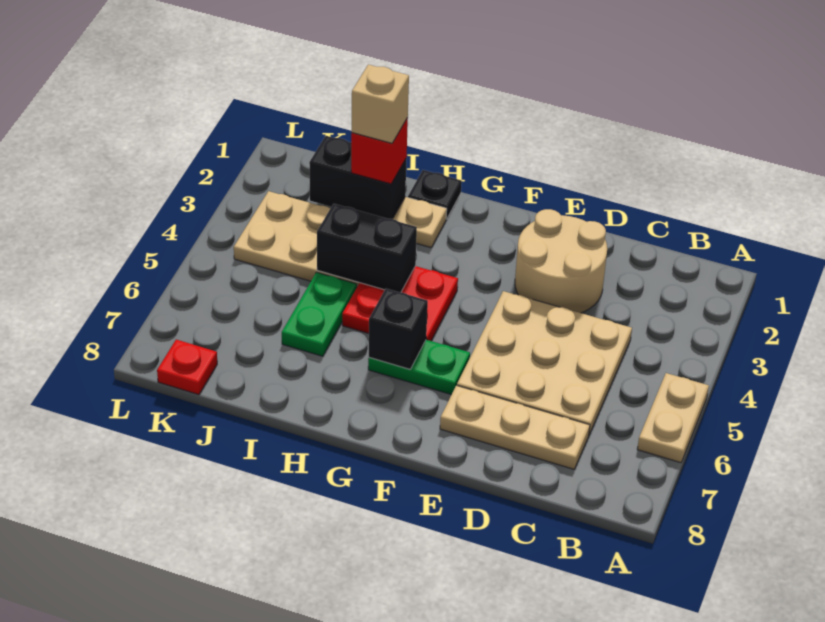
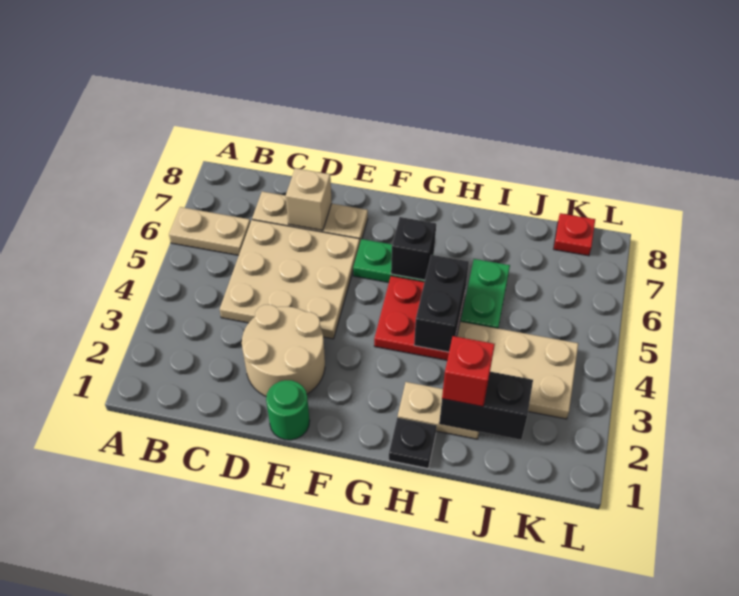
tan plate A5:A6 level 1 -> tan plate A6:B6 level 1
none -> green round brick E1 level 1
black brick H4:I4 level 2 -> black brick H4:H5 level 2
tan brick I2 level 4 -> tan brick D7 level 2

